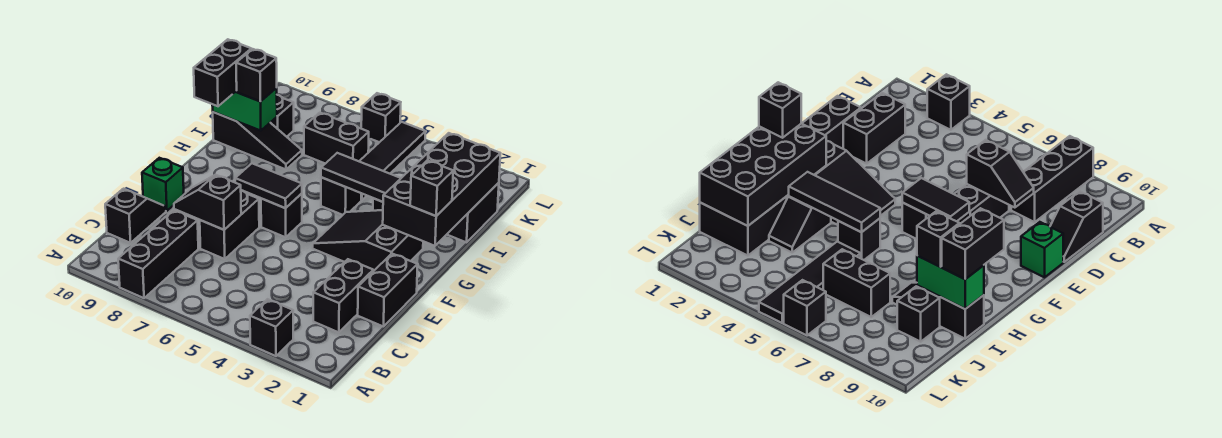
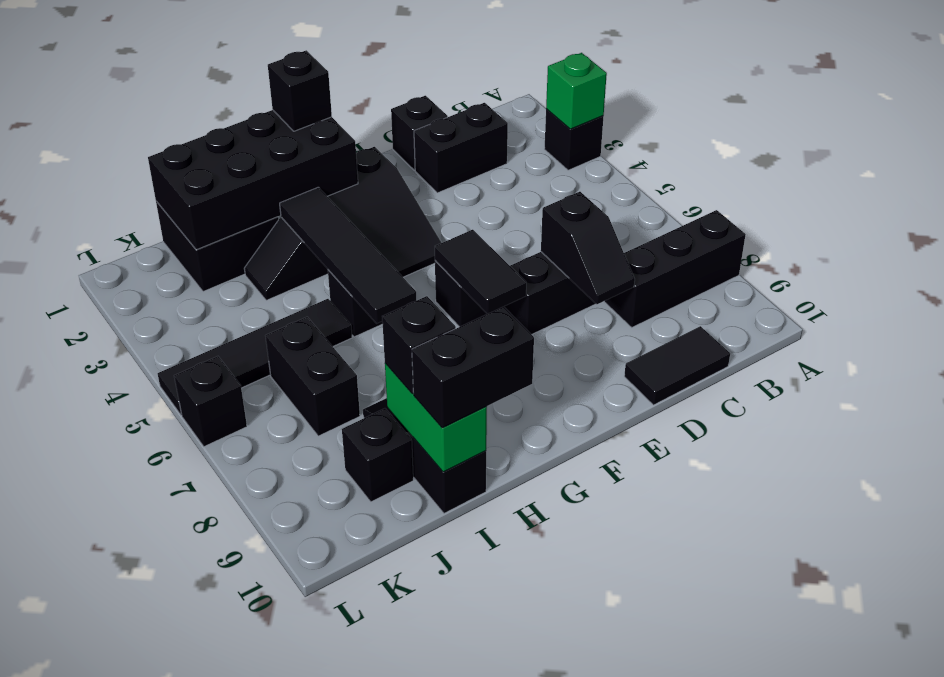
black slope C10:D10 level 1 top C -> black tile C10:D10 level 1
black brick D1:E1 level 1 -> black brick D1 level 1
green brick E10 level 1 -> green brick A3 level 2
black tile H3:H5 level 2 -> black tile H3:H6 level 2

